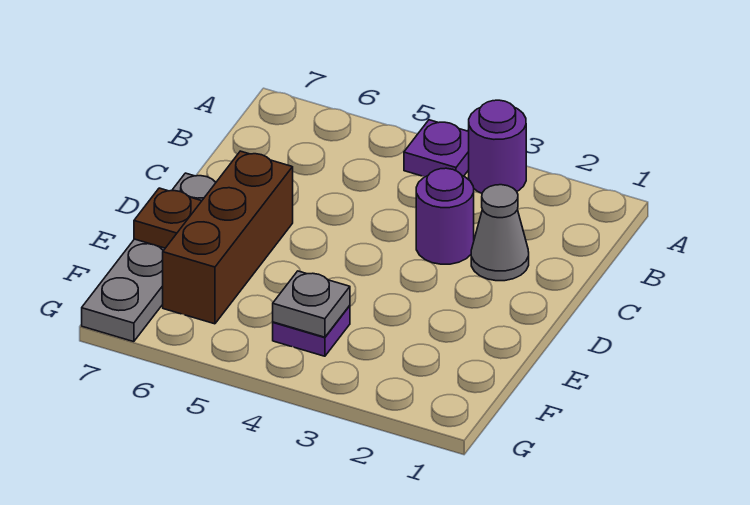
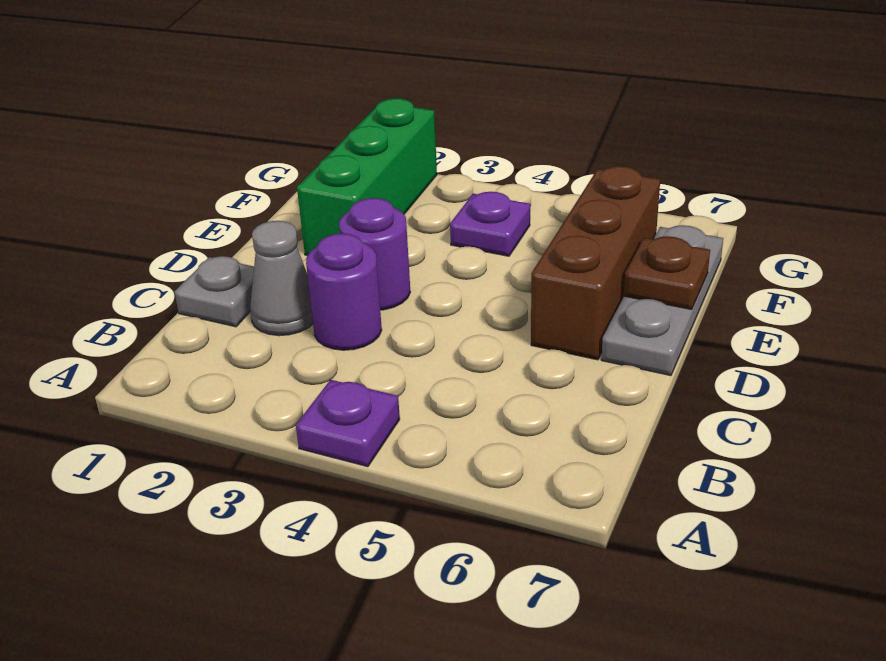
purple round brick A3 level 1 -> purple round brick D3 level 1
grey plate D7:G7 level 1 -> grey plate D7:F7 level 1
none -> green brick E2:G2 level 1
grey plate F4 level 2 -> grey plate C1 level 1

